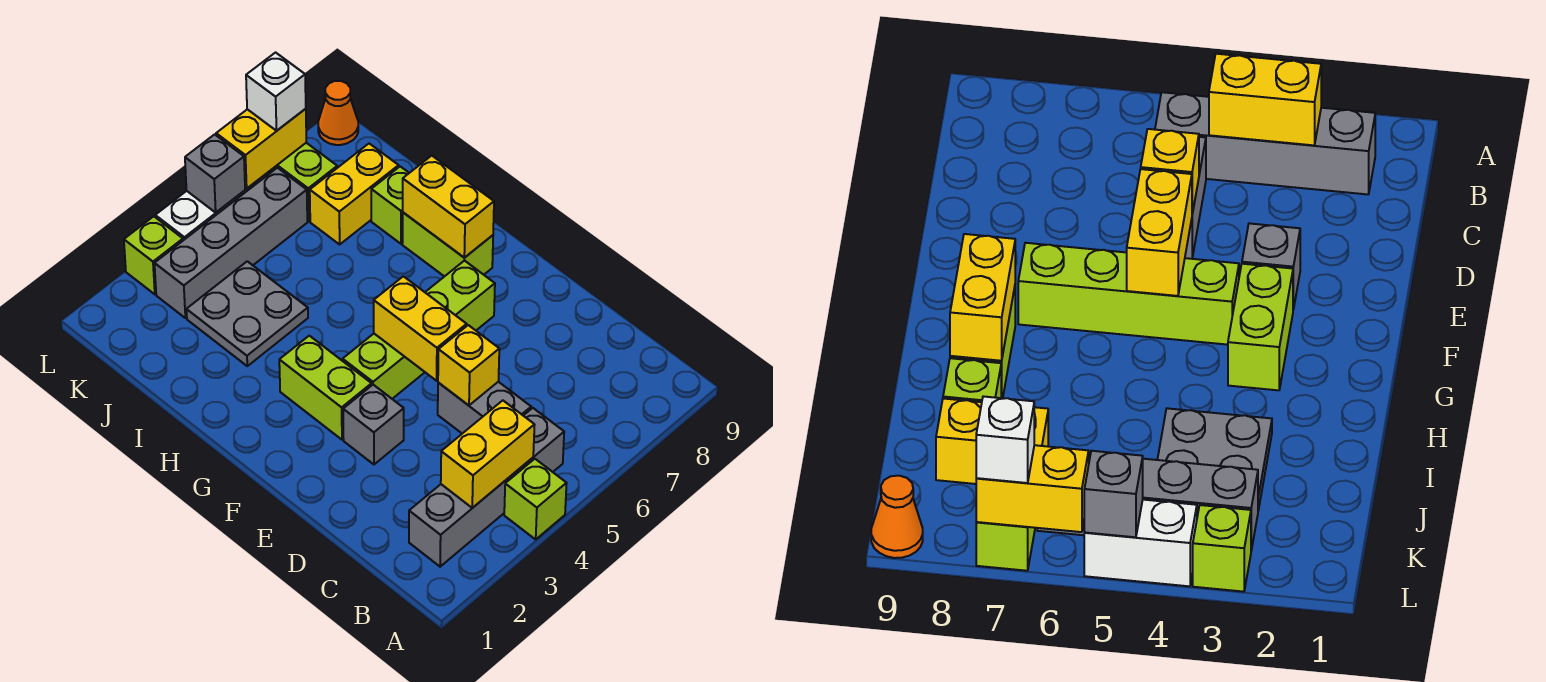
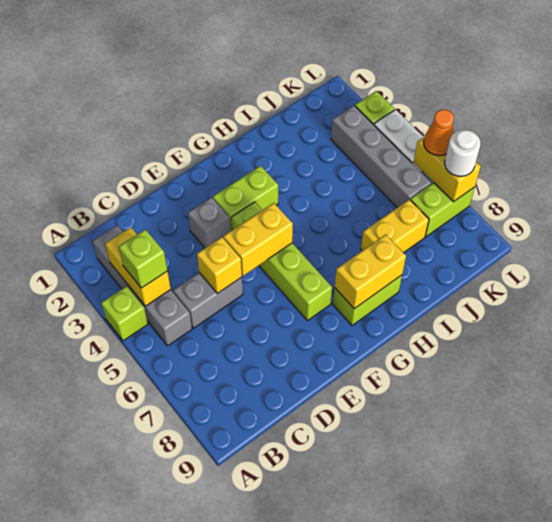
grey plate I3:J4 level 1 -> none
lime brick I8 level 1 -> lime brick B4 level 3
yellow brick J7:J8 level 1 -> yellow brick I7:J7 level 1
grey brick L5 level 2 -> none
white brick L7 level 3 -> white round brick L7 level 3
orange cone L9 level 1 -> orange cone L6 level 3

